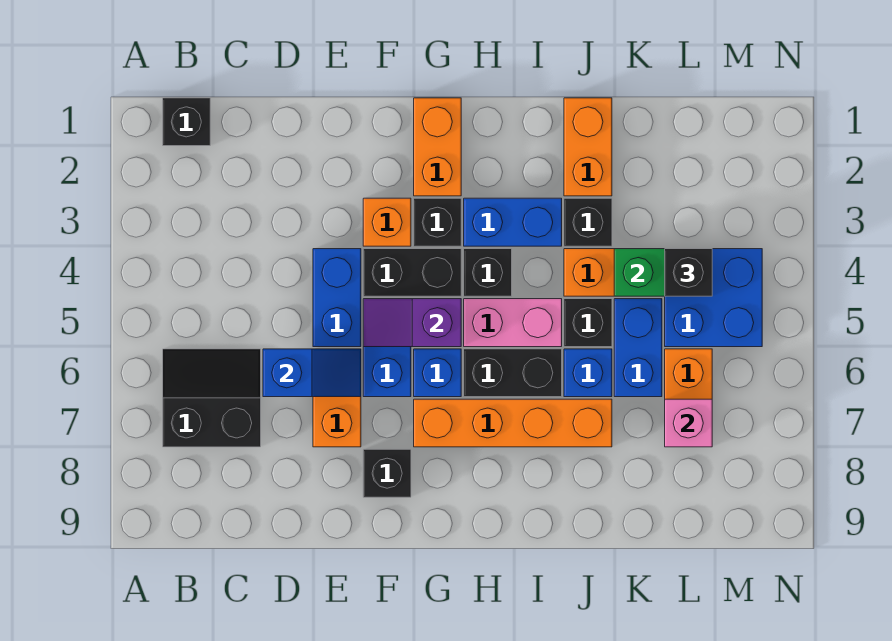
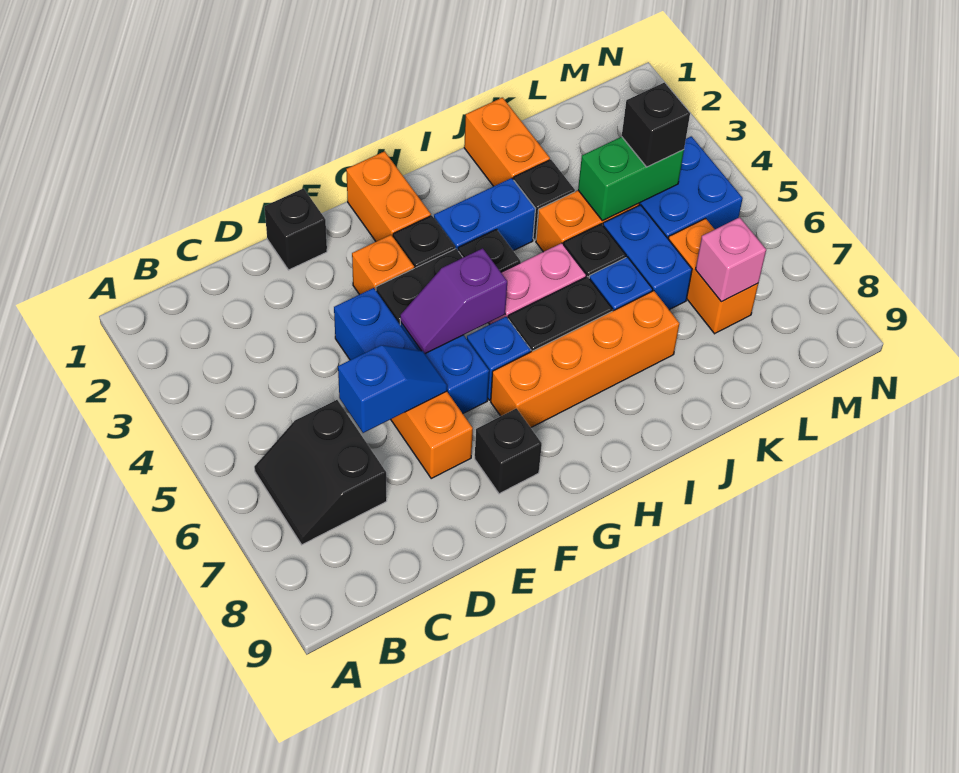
black brick B1 level 1 -> black brick E1 level 1
black slope B6:C7 level 1 top 7 -> black slope B6:C7 level 1 top C

